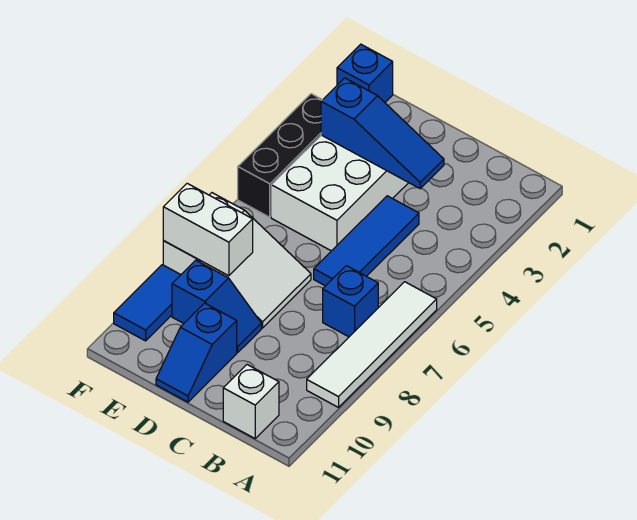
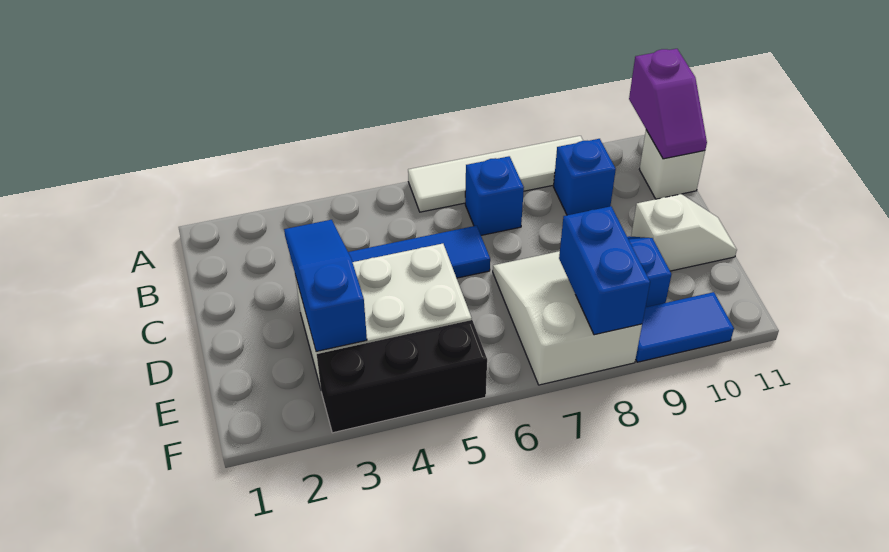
none -> purple slope A11:B11 level 2 top A
blue slope D10:D11 level 1 top 10 -> white slope D10:D11 level 1 top 10
white brick E8:F8 level 2 -> blue brick E8:F8 level 2
blue brick F1 level 1 -> blue brick B9 level 1

